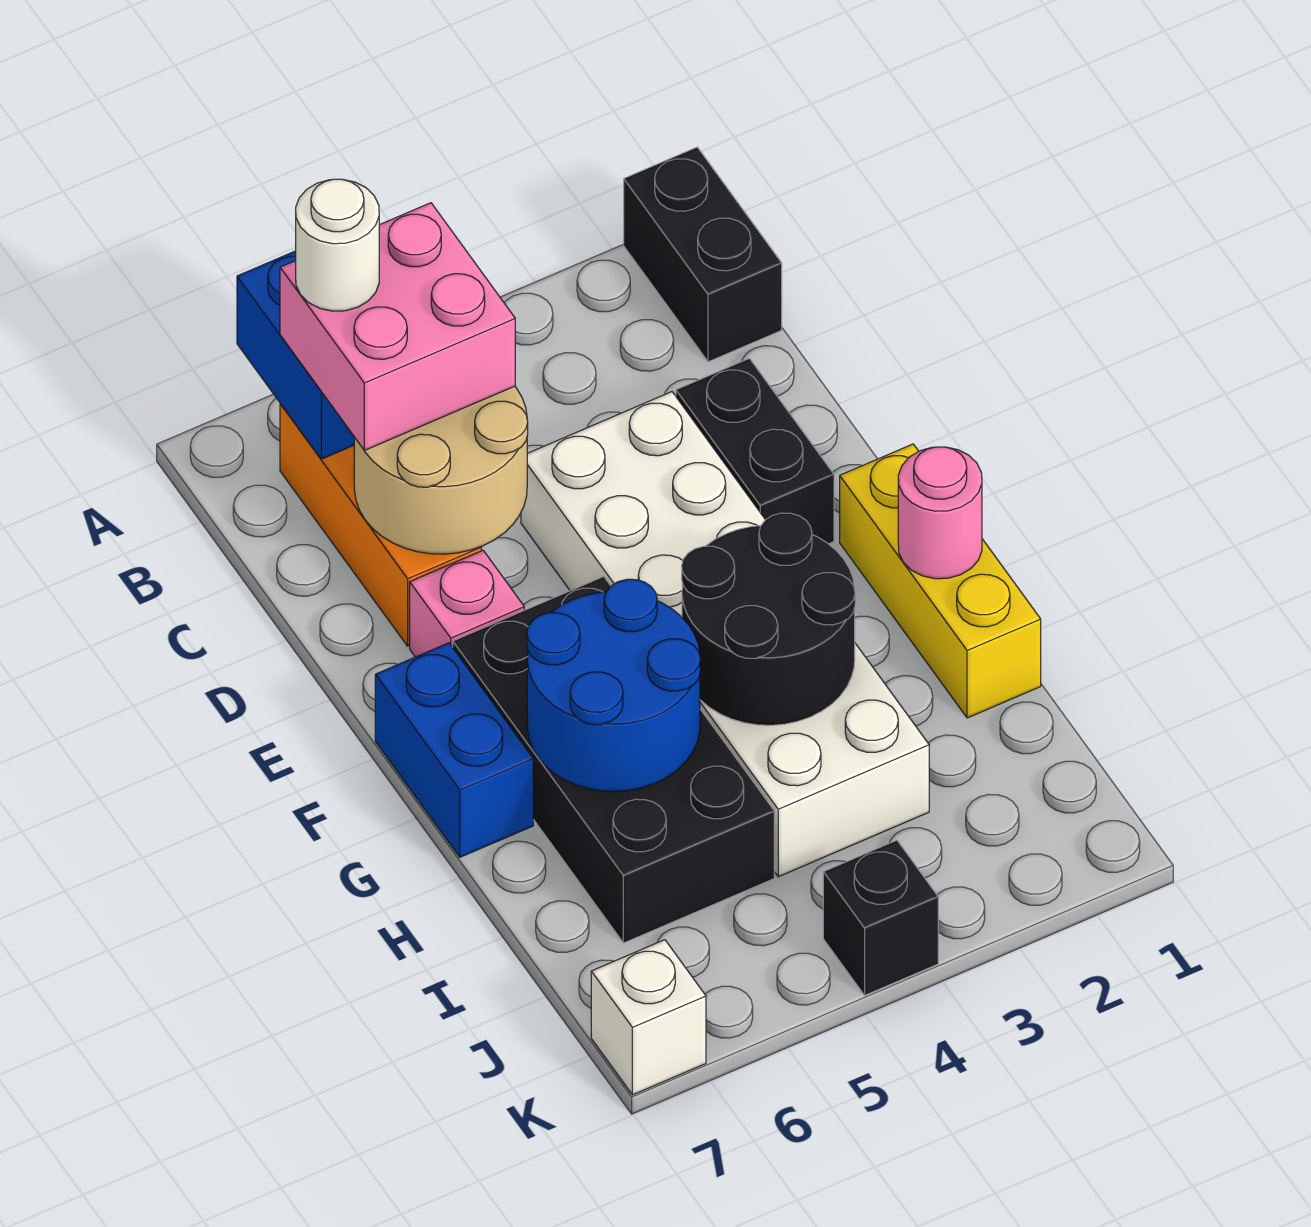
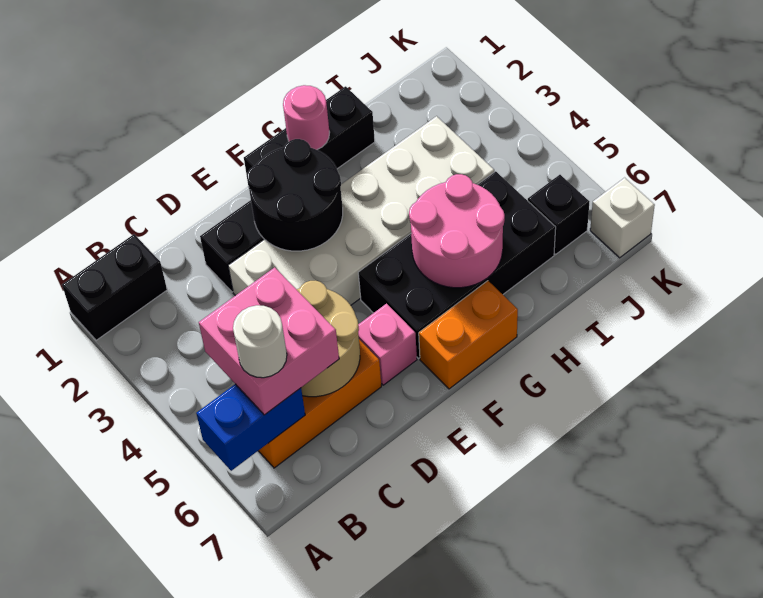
yellow brick F1:H1 level 1 -> black brick F1:H1 level 1
blue brick F7:G7 level 1 -> orange brick F7:G7 level 1
black round brick G3:H4 level 2 -> black round brick E2:F3 level 2
blue round brick G5:H6 level 2 -> pink round brick G5:H6 level 2
black brick K4 level 1 -> black brick J6 level 1

